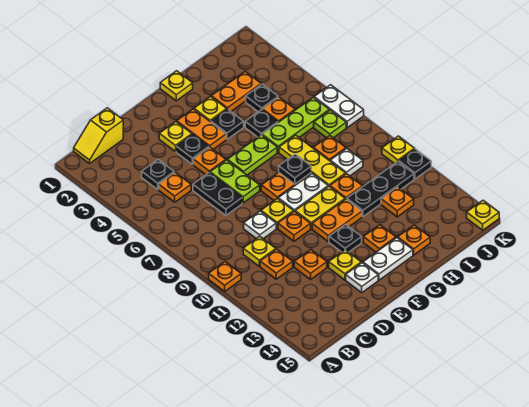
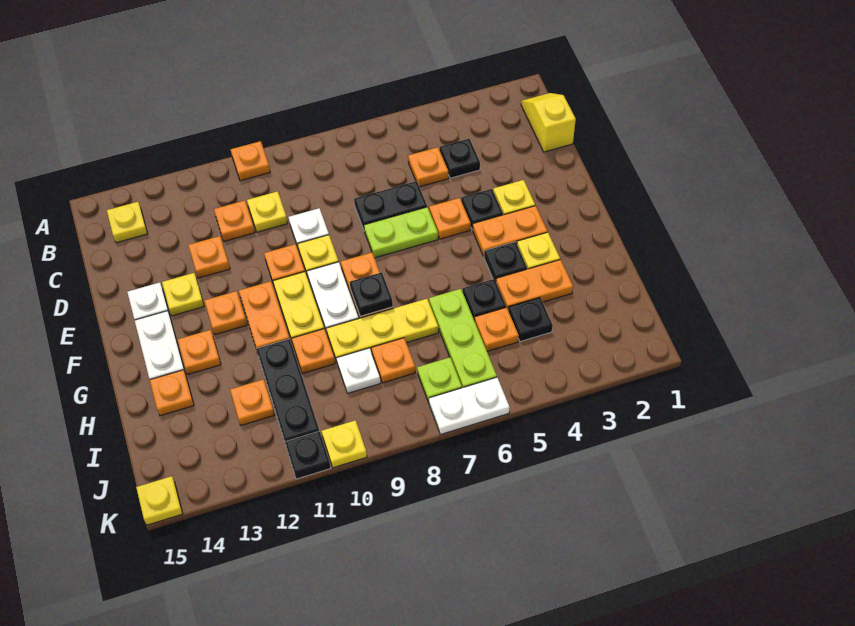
lime plate F6:G6 level 1 -> none
black plate F12 level 1 -> orange plate F12 level 1
yellow plate G1 level 1 -> yellow plate B14 level 1
orange plate H3:I3 level 1 -> orange plate H3:H4 level 1

